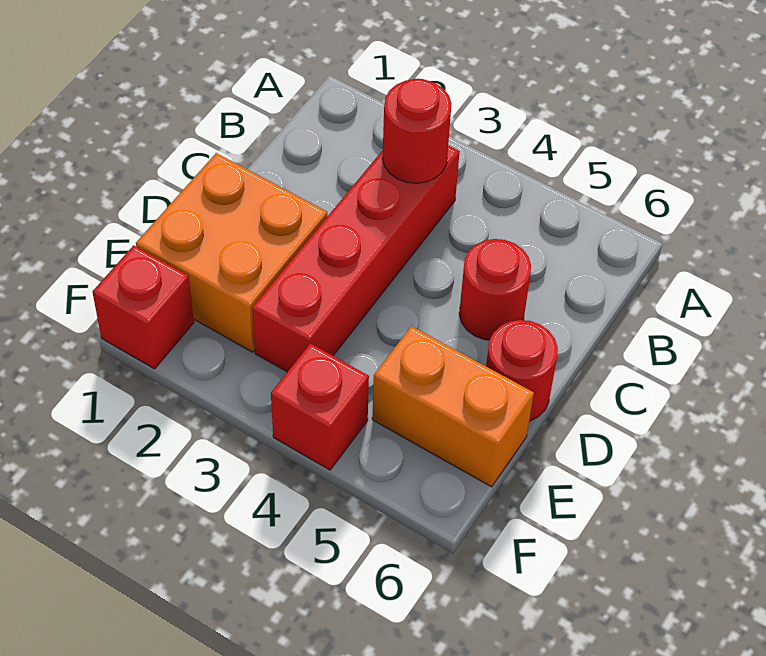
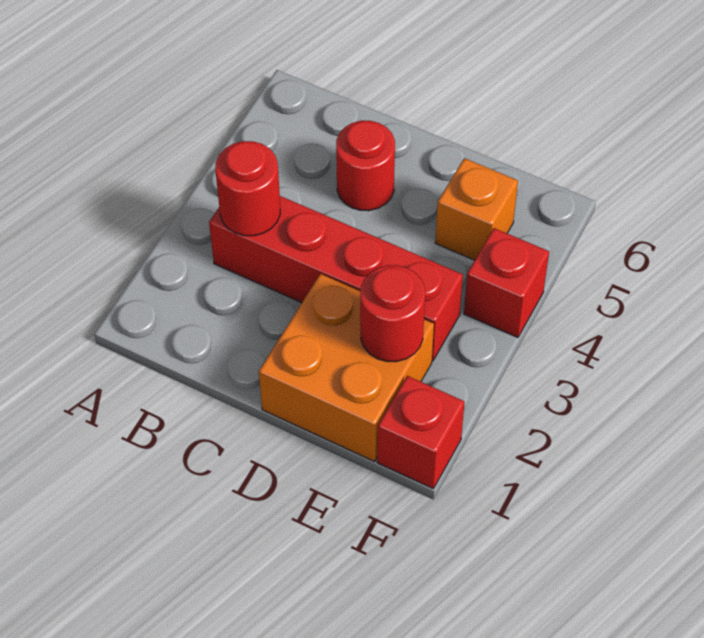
red round brick D6 level 1 -> red round brick E2 level 2
orange brick E5:E6 level 1 -> orange brick E5 level 1

